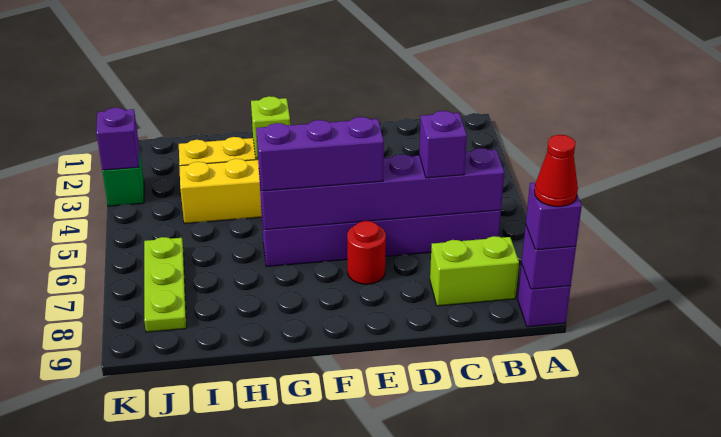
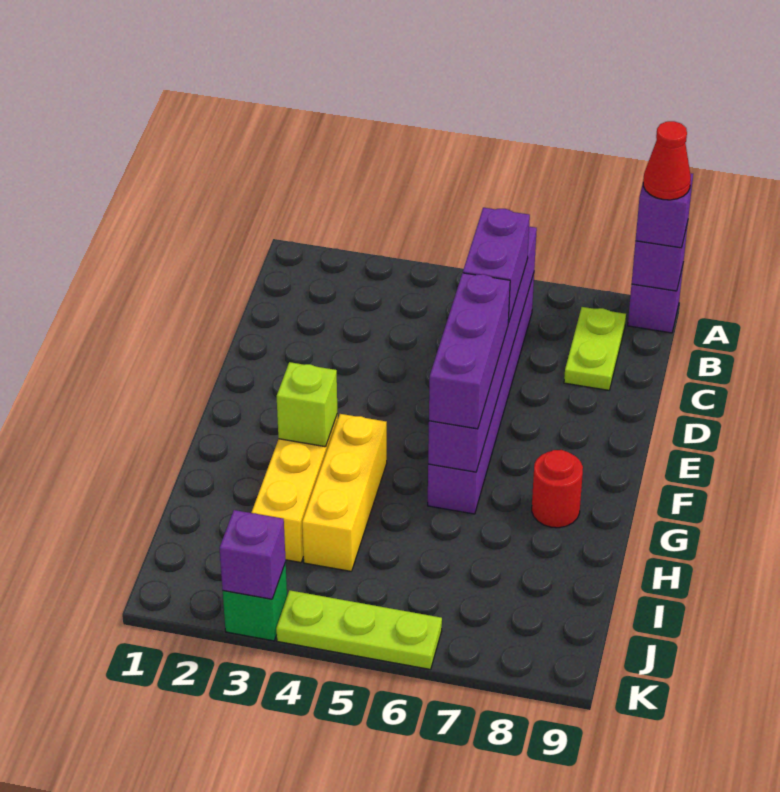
lime brick B8:C8 level 1 -> lime plate B8:C8 level 1
purple brick C6 level 3 -> purple brick C6:D6 level 3
red round brick E7 level 1 -> red round brick G8 level 1
lime plate J6:J8 level 1 -> lime plate K4:K6 level 1

